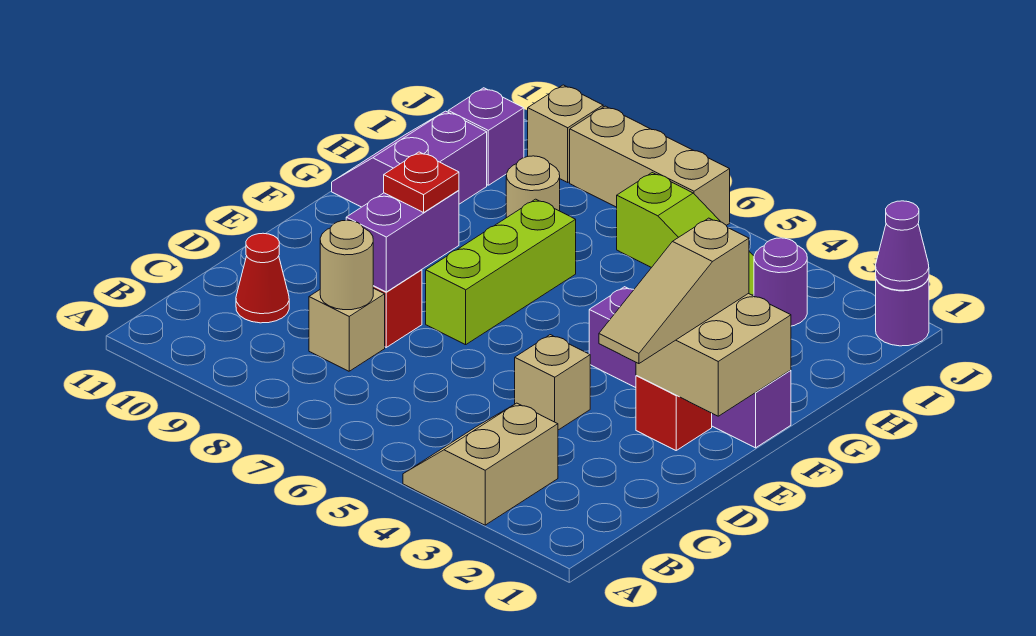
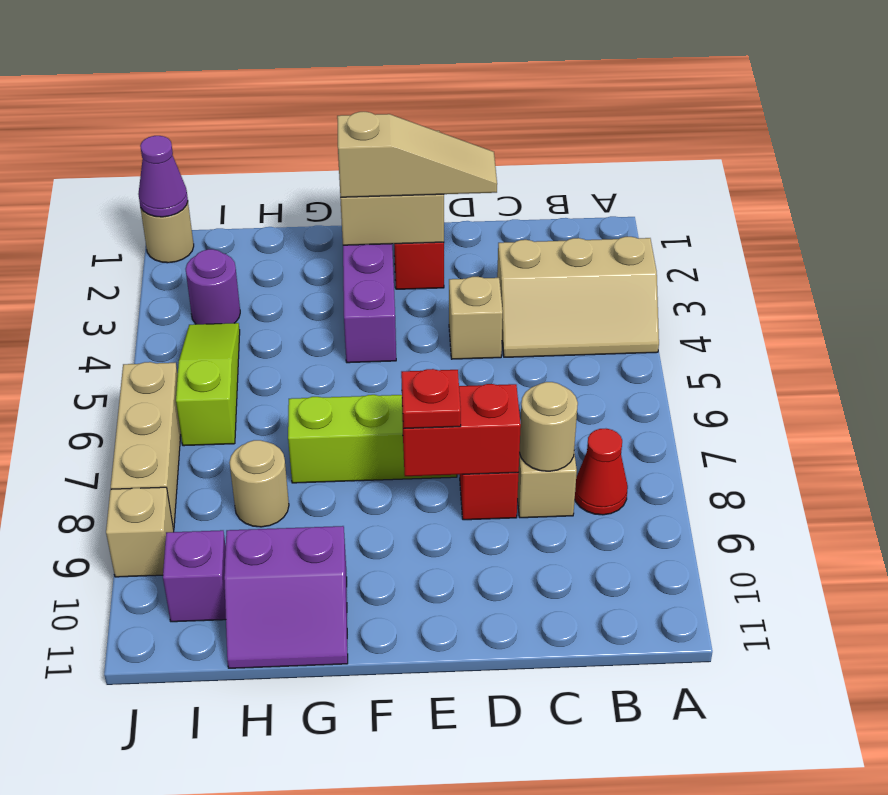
tan slope A3:B4 level 1 top 3 -> tan slope A3:C4 level 1 top 3
red cone C10 level 1 -> red cone B8 level 1
purple brick D8:E8 level 2 -> red brick D8:E8 level 2
purple round brick J1 level 1 -> tan round brick J1 level 1

